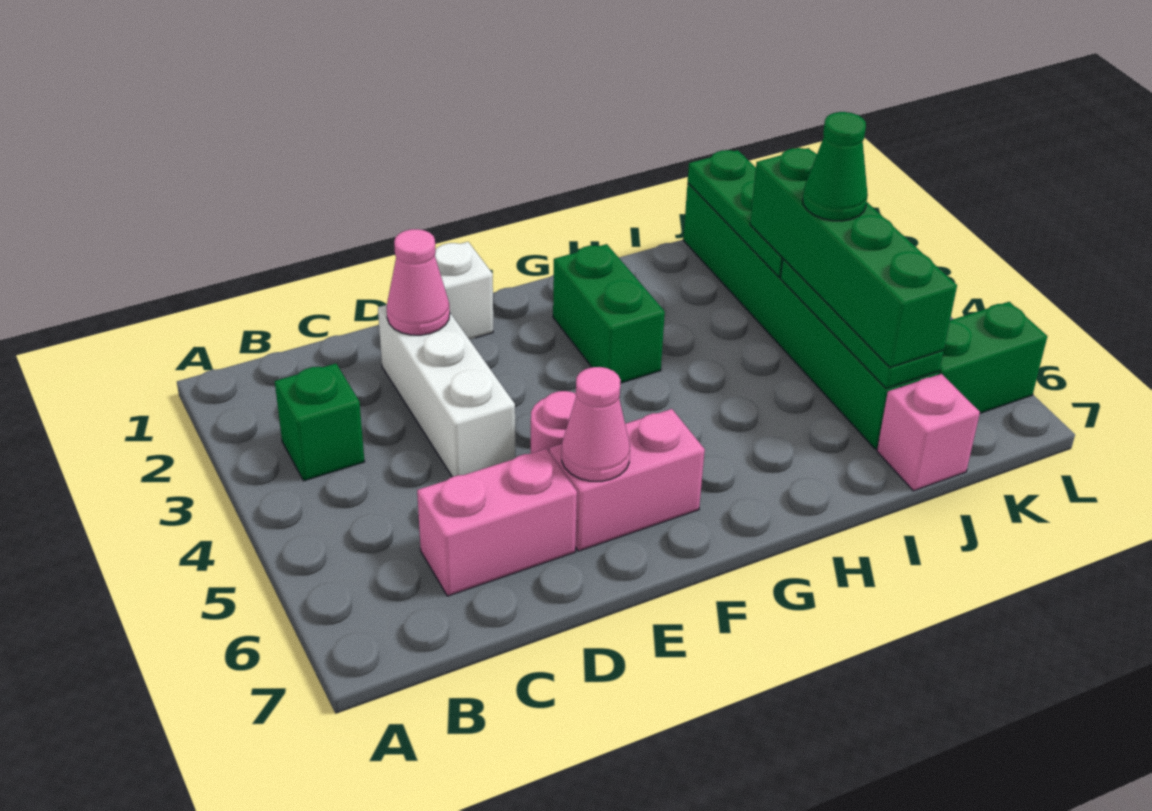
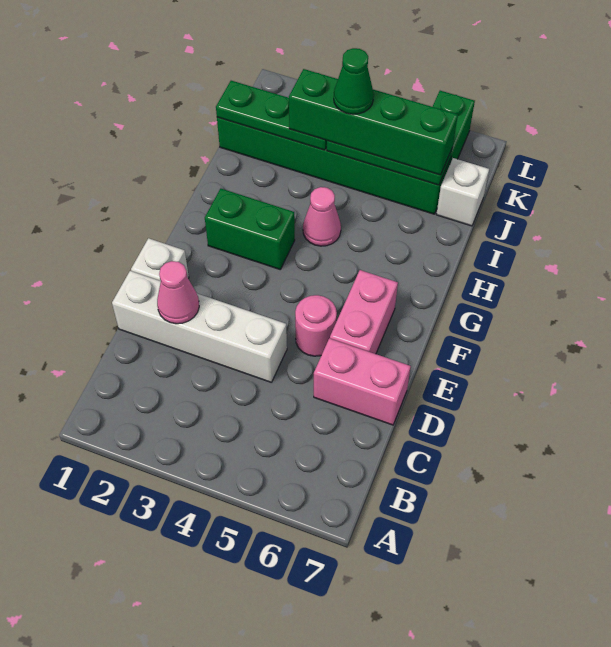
green brick B3 level 1 -> none
pink brick C6:D6 level 1 -> pink brick D6:D7 level 1
white brick D2:D4 level 1 -> white brick D1:D4 level 1
pink cone E6 level 2 -> pink cone H4 level 1
pink brick J7 level 1 -> white brick J7 level 1

